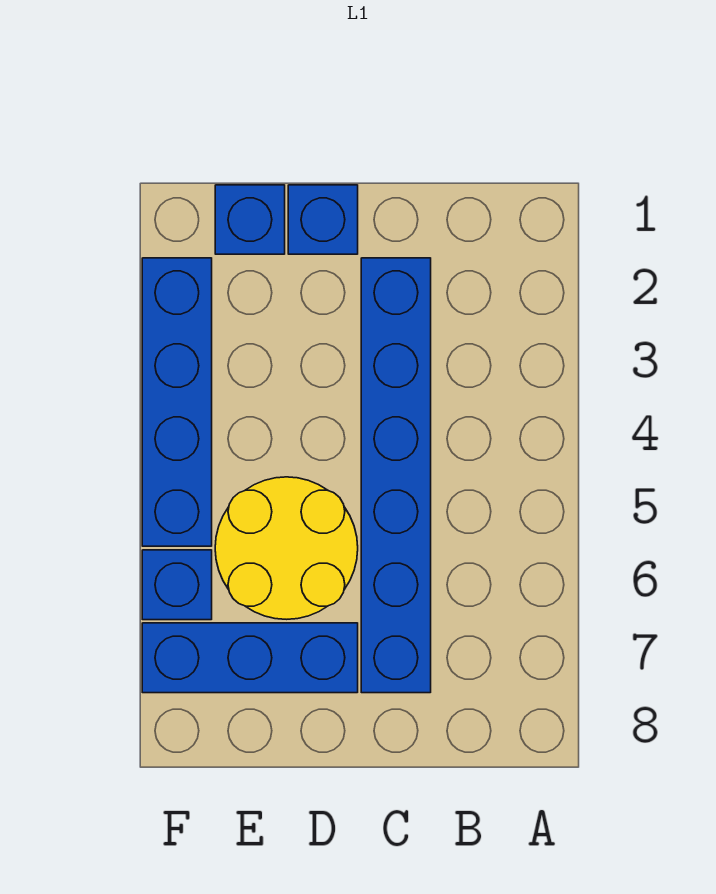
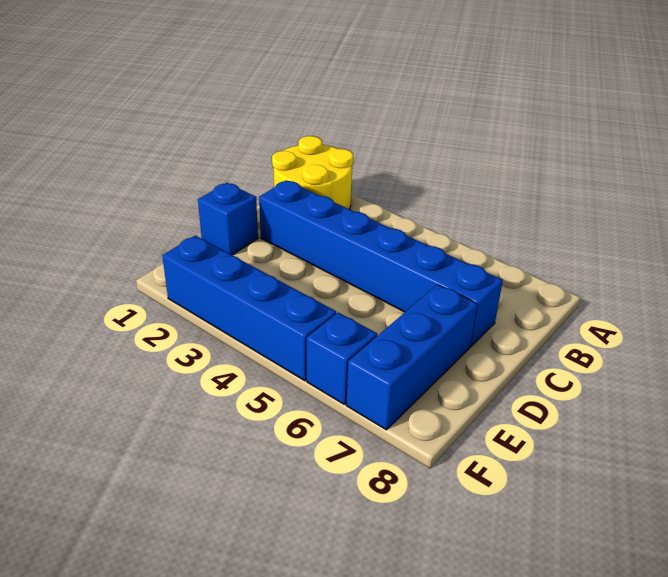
yellow round brick D5:E6 level 1 -> yellow round brick A1:B2 level 1
blue brick E1 level 1 -> none

